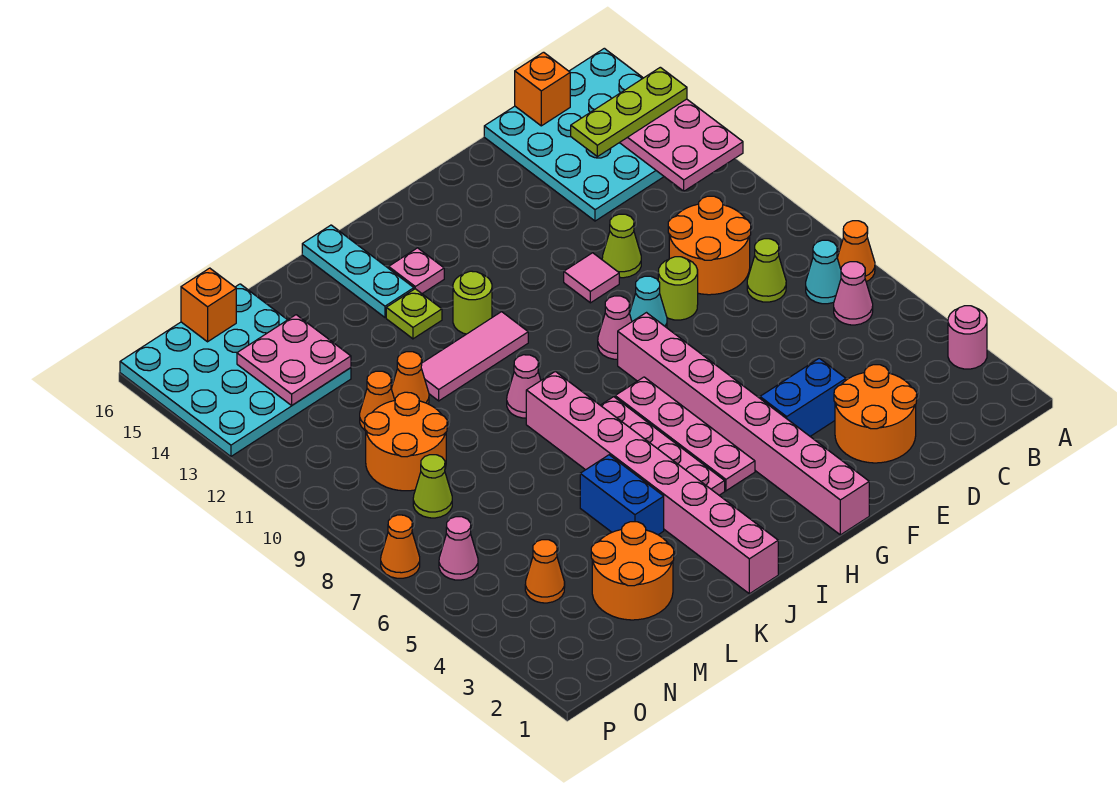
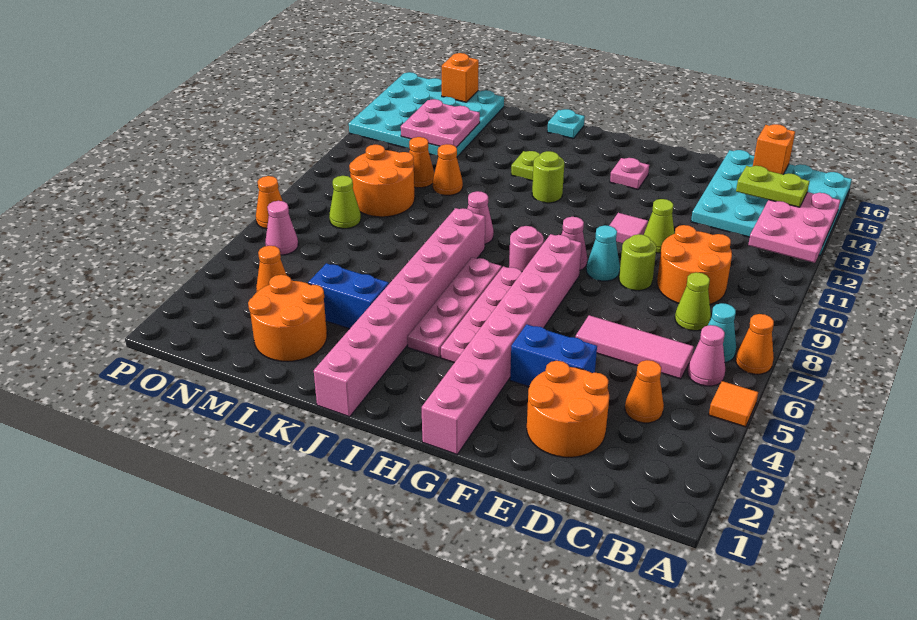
pink round brick A3 level 1 -> pink round brick H8 level 1
none -> orange tile A5 level 1
lime plate A14:C14 level 3 -> lime plate B14:C14 level 3
none -> orange cone C4 level 1
pink tile I11:K11 level 1 -> pink tile C6:E6 level 1
pink plate I14 level 1 -> pink plate G14 level 1
cyan plate J14:J16 level 1 -> cyan plate J16 level 1
blue brick K4:K5 level 1 -> blue brick K4:L4 level 1

